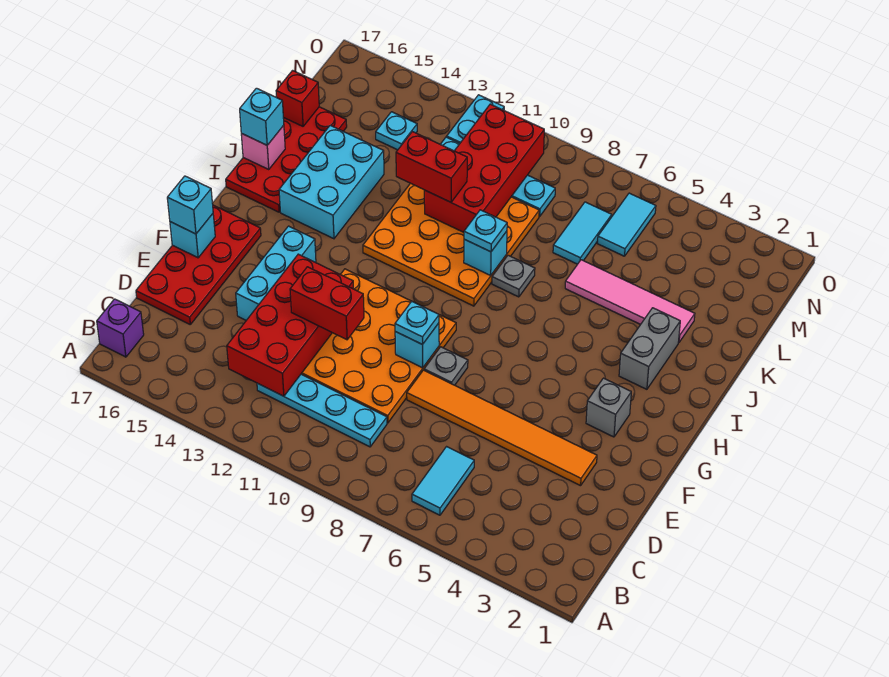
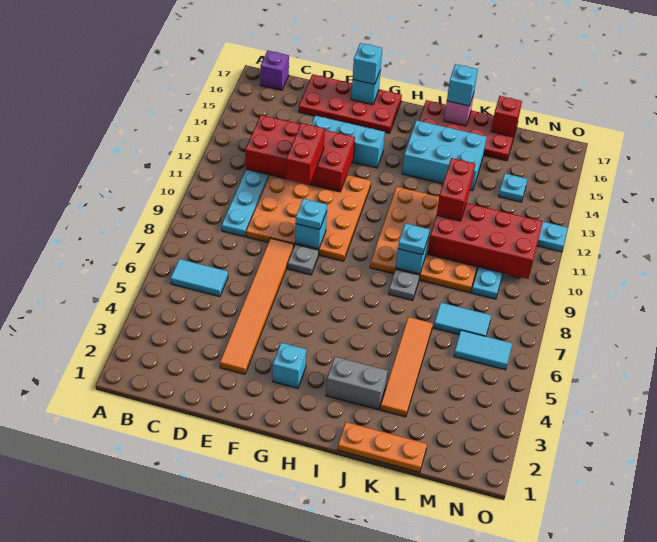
grey brick G3 level 1 -> cyan brick G3 level 1
none -> orange plate J1:L1 level 1
pink tile K3:K6 level 1 -> orange tile K3:K6 level 1

